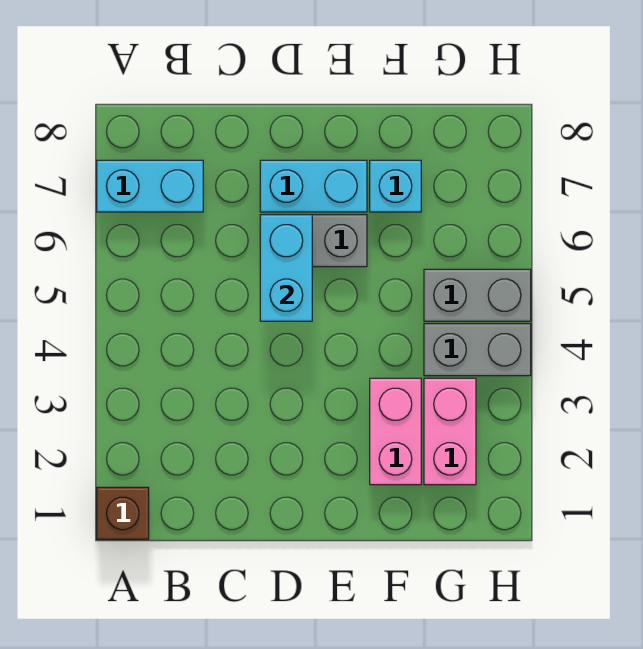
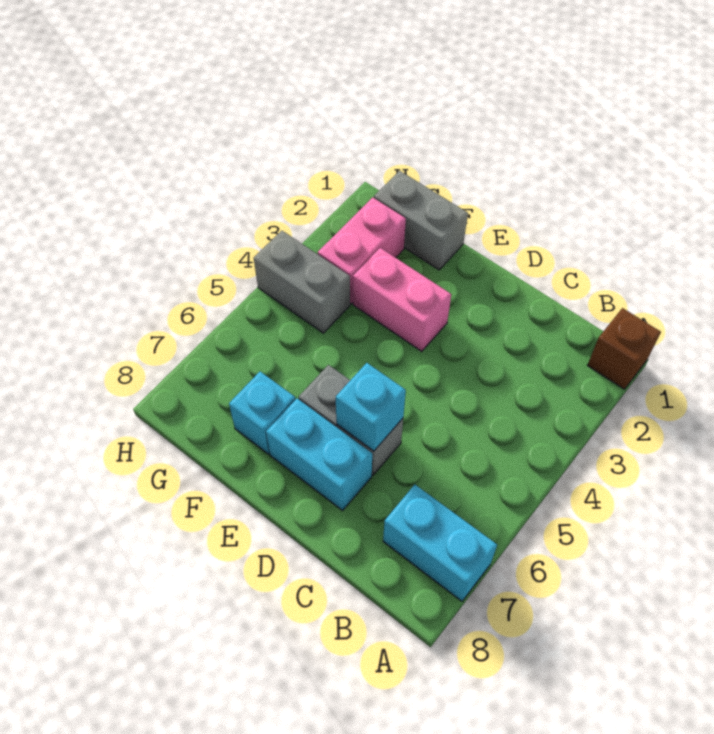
cyan brick D5:D6 level 2 -> cyan brick D6 level 2
pink brick F2:F3 level 1 -> pink brick E3:F3 level 1
grey brick G5:H5 level 1 -> grey brick F1:G1 level 1

